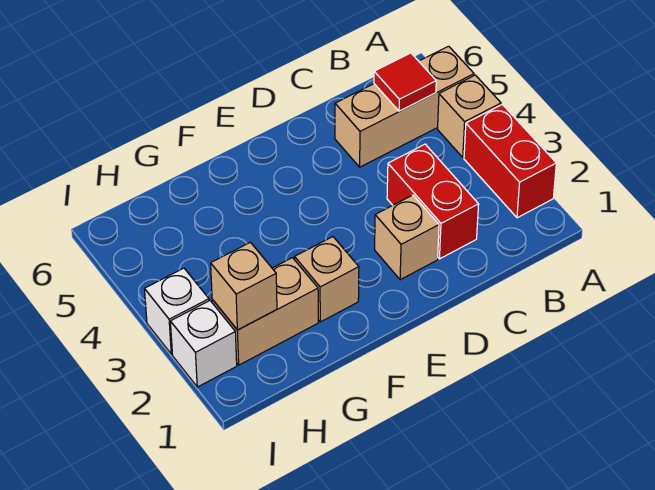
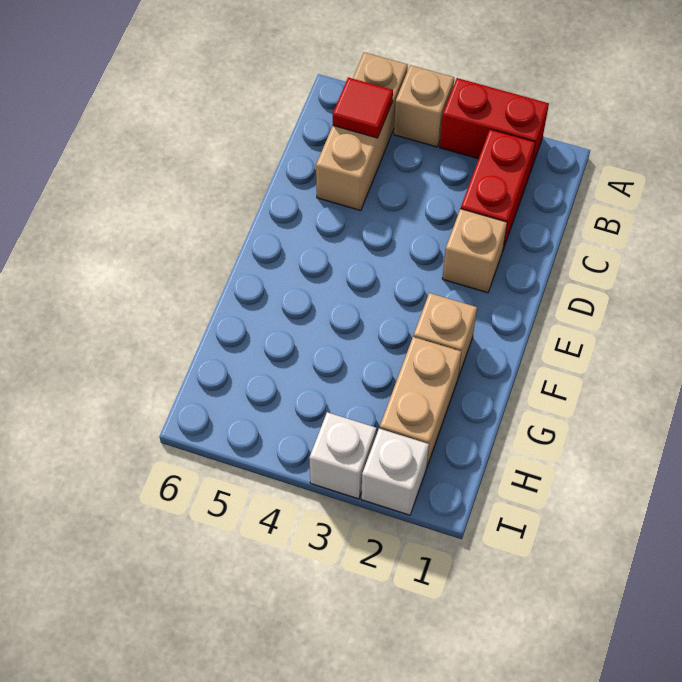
red brick C2:C3 level 1 -> red brick B2:C2 level 1
tan brick H2 level 2 -> none

